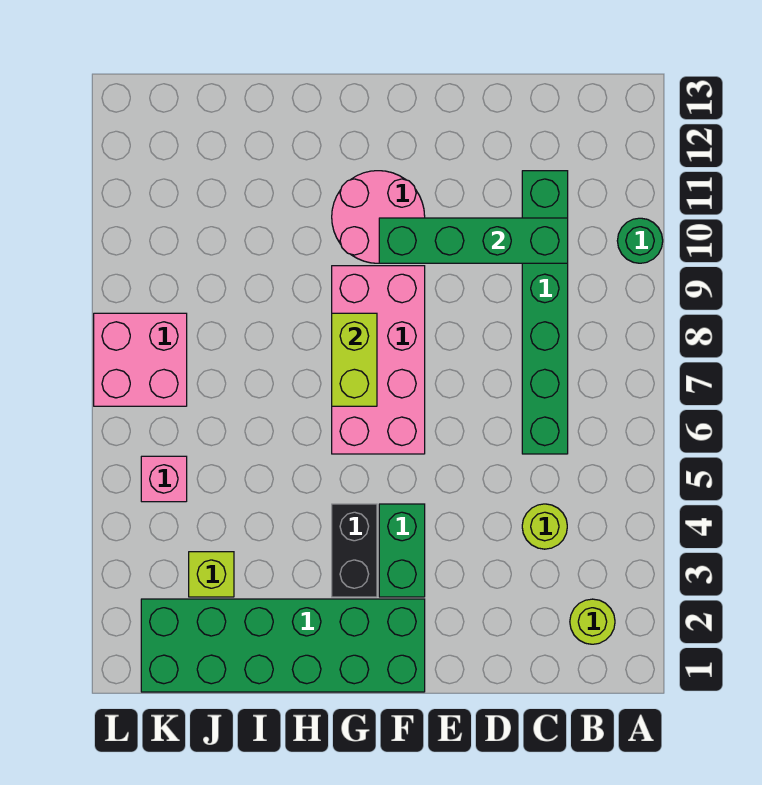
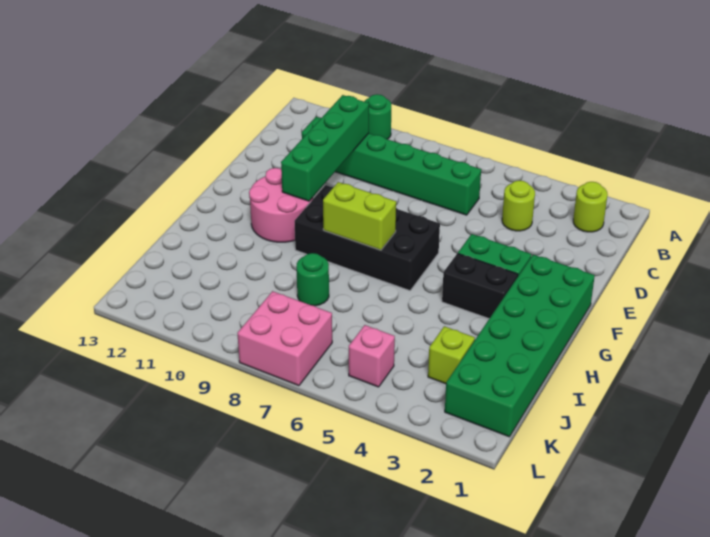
pink brick F6:G9 level 1 -> black brick F6:G9 level 1
none -> green round brick I8 level 1

